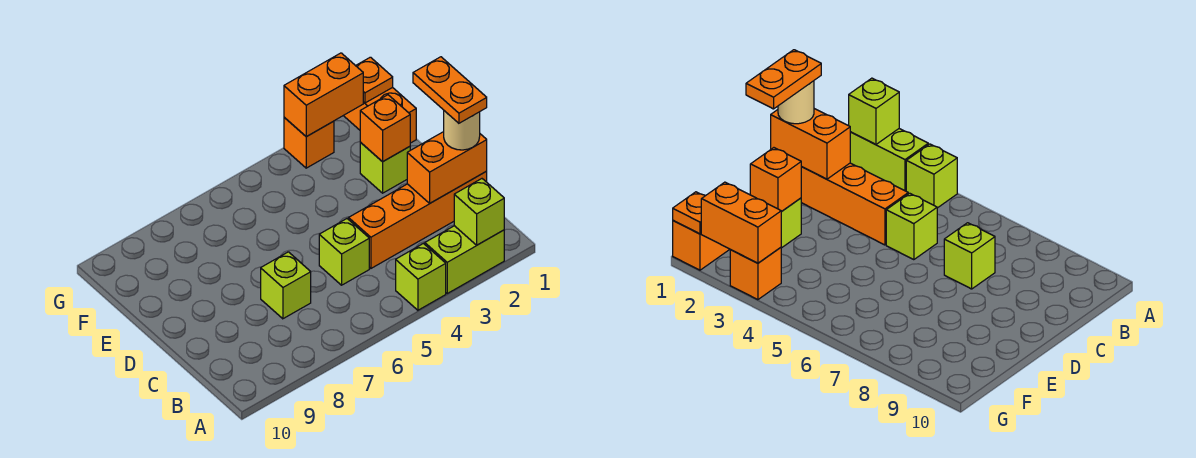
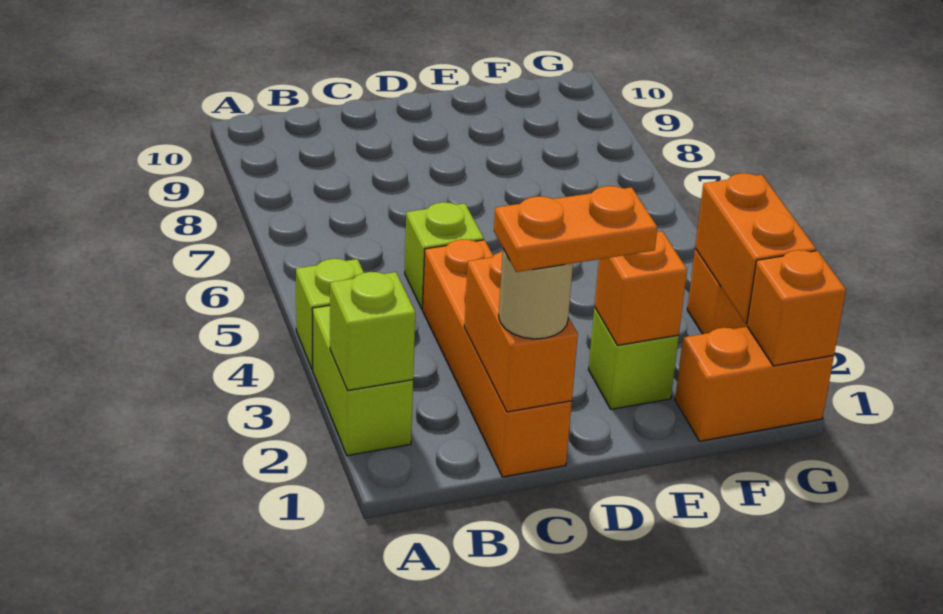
lime brick C7 level 1 -> none
orange plate G1 level 2 -> orange brick G1 level 2

